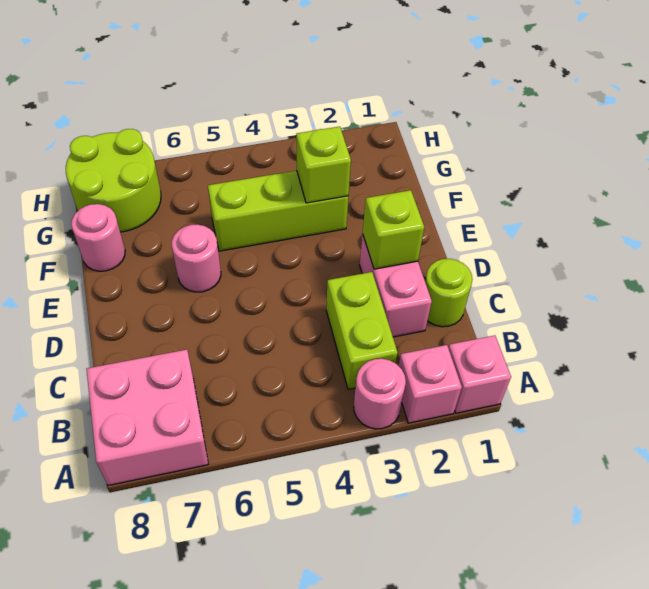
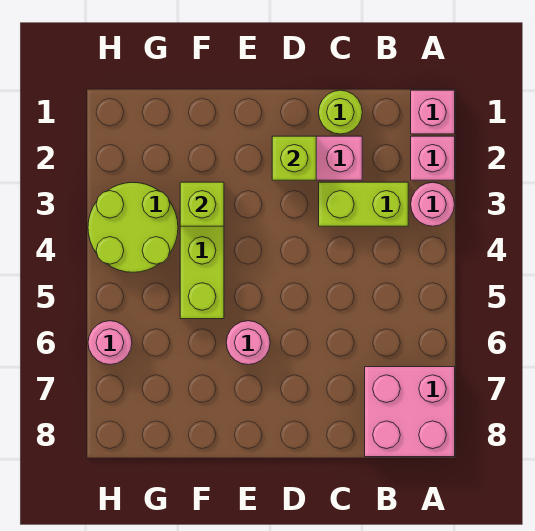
pink round brick F8 level 1 -> pink round brick H6 level 1
lime round brick G7:H8 level 1 -> lime round brick G3:H4 level 1

